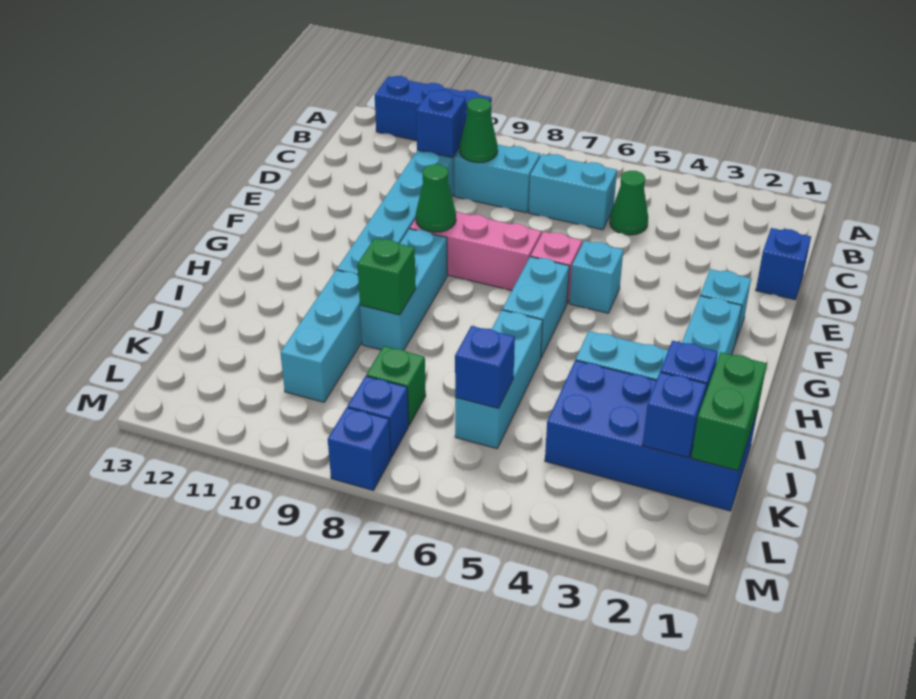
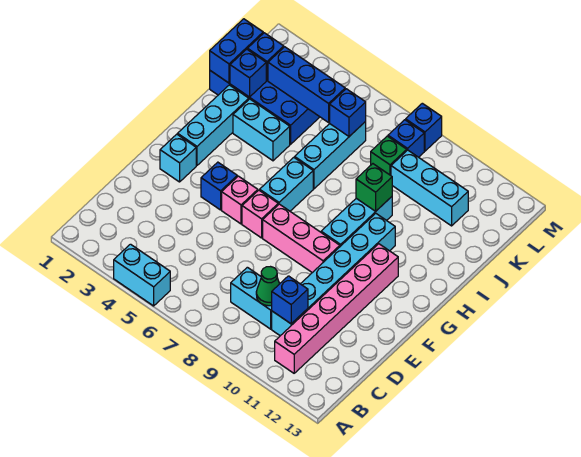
blue brick A10:A12 level 1 -> blue brick K3:K5 level 2
none -> pink brick B11:G11 level 1
green cone C5 level 1 -> none
cyan brick C6:C7 level 1 -> cyan brick A4:A5 level 1
blue brick D1 level 1 -> blue brick F4 level 1
cyan brick F5 level 1 -> pink brick F5 level 1
green cone F9 level 2 -> none
cyan brick I10:K10 level 1 -> cyan brick K9:K11 level 1
green brick J1:K1 level 2 -> blue brick J1:K1 level 2

